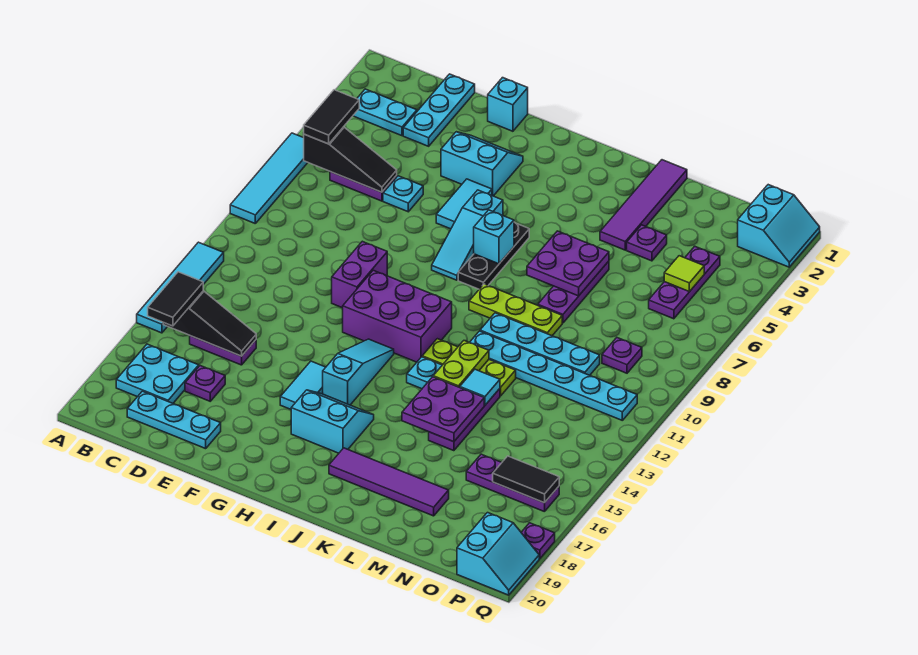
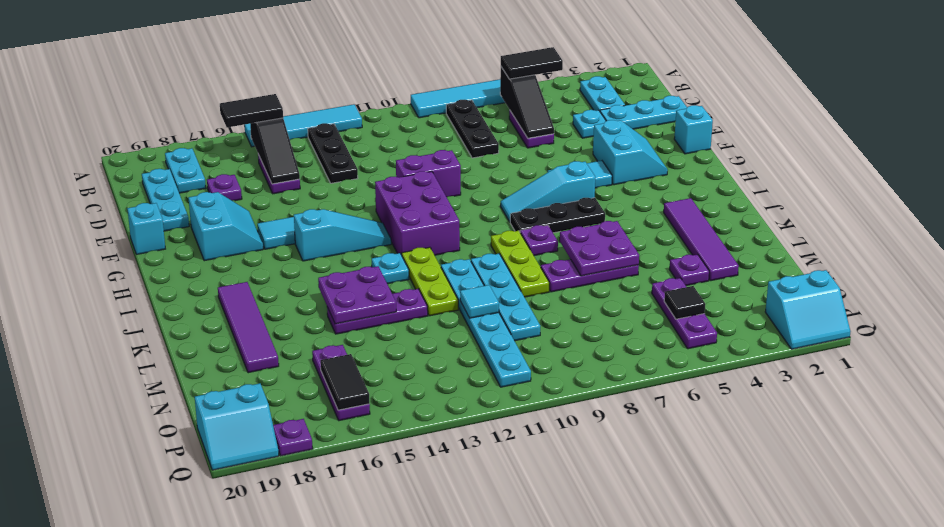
none -> black plate B8:D8 level 1
none -> black plate B13:D13 level 1
cyan plate B17:C18 level 1 -> cyan plate B18:C18 level 1
cyan plate E6 level 1 -> cyan plate D4 level 1
cyan slope H16:I17 level 1 top 17 -> cyan slope F17:G18 level 1 top 18
cyan brick I7 level 2 -> cyan brick F20 level 1
lime plate K12:K13 level 2 -> none
purple tile L1:L4 level 1 -> purple tile J3:M3 level 1
cyan tile L13 level 2 -> cyan tile M11 level 2
purple plate O4:O6 level 1 -> purple plate N5:P5 level 1
lime tile O5 level 2 -> black tile O5 level 2
purple plate O9 level 1 -> purple plate J8 level 1

